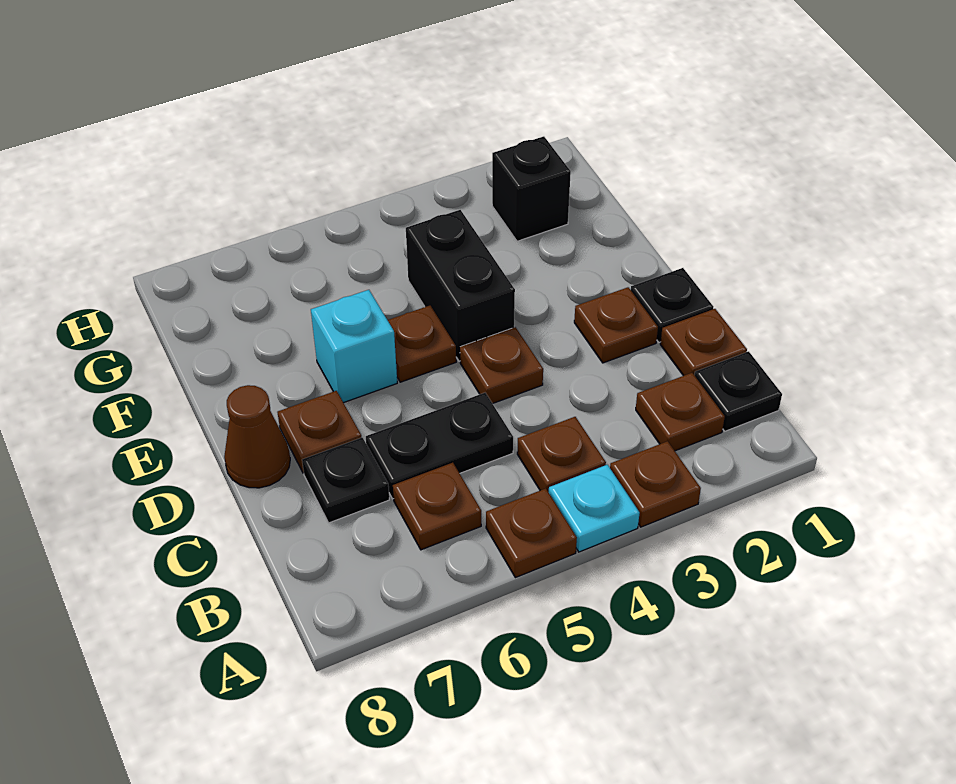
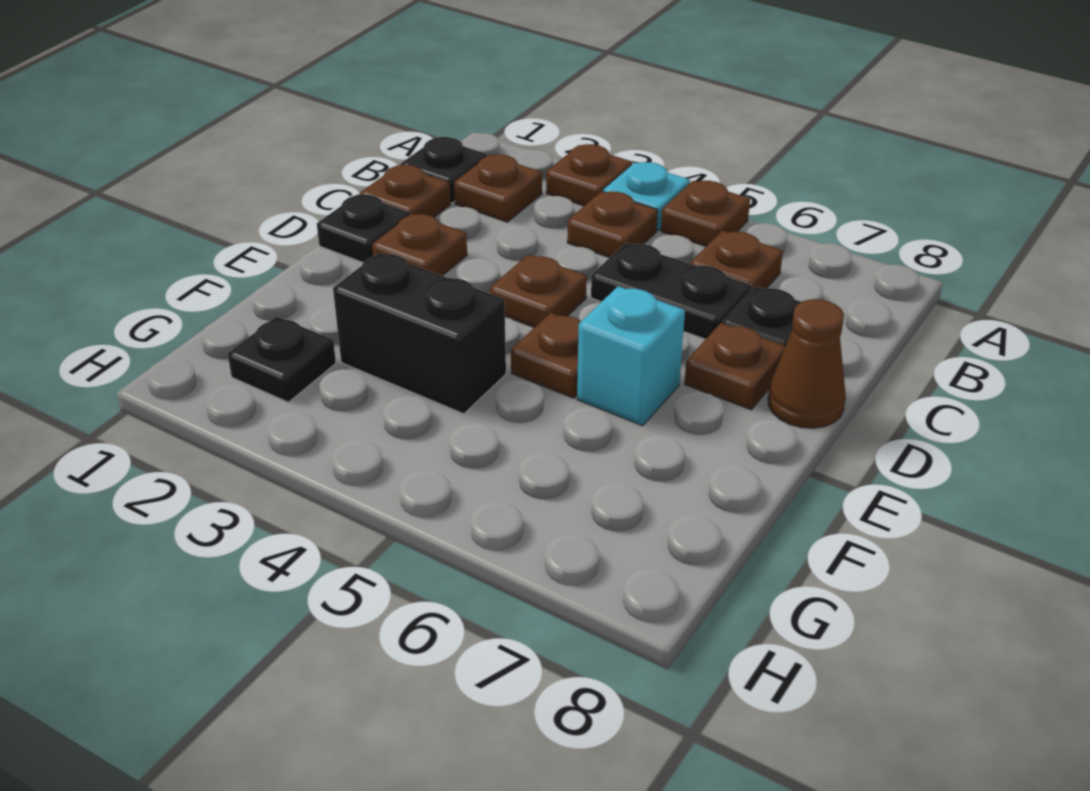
black brick E4:F4 level 1 -> black brick F3:F4 level 1
black brick G2 level 1 -> black plate G2 level 1

